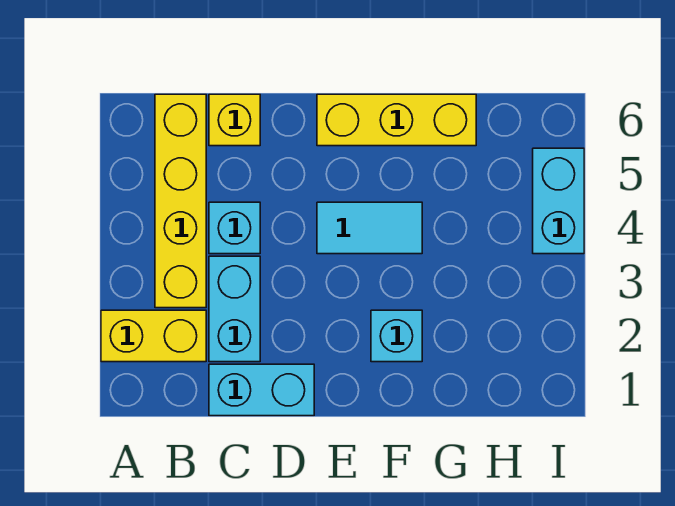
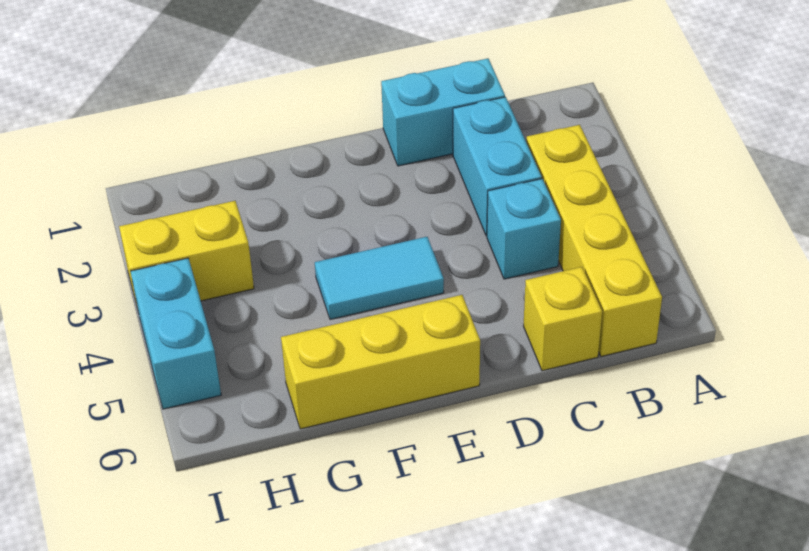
yellow brick A2:B2 level 1 -> yellow brick H3:I3 level 1
cyan brick F2 level 1 -> none

